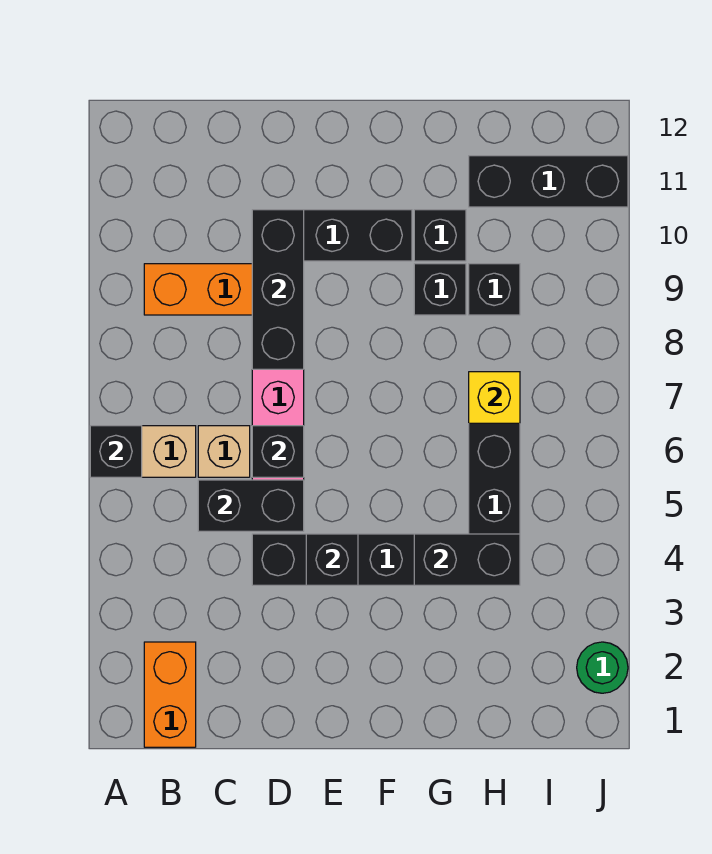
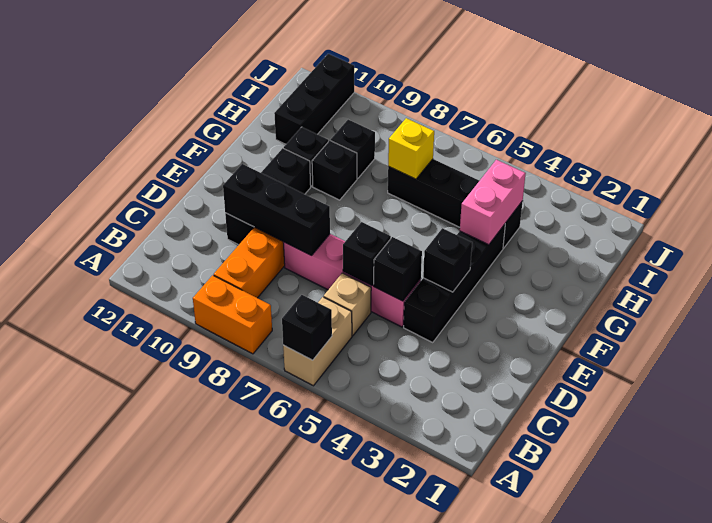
orange brick B1:B2 level 1 -> orange brick A8:A9 level 1
black brick C5:D5 level 2 -> black brick D5 level 2
black brick G4:H4 level 2 -> pink brick G4:H4 level 2
green round brick J2 level 1 -> none

